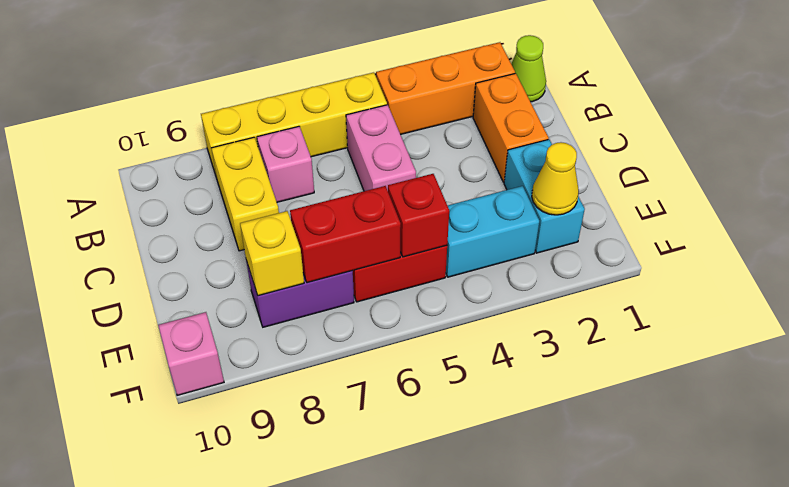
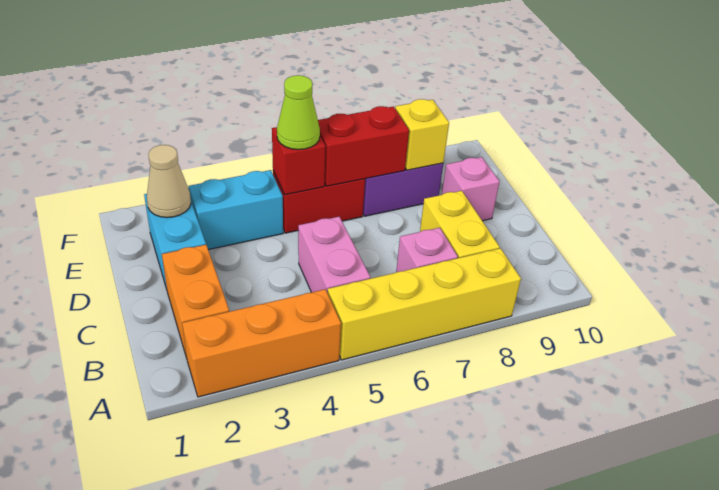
lime cone A1 level 1 -> lime cone E5 level 3
yellow cone E2 level 2 -> tan cone E2 level 2
pink brick F10 level 1 -> pink brick D9 level 1

